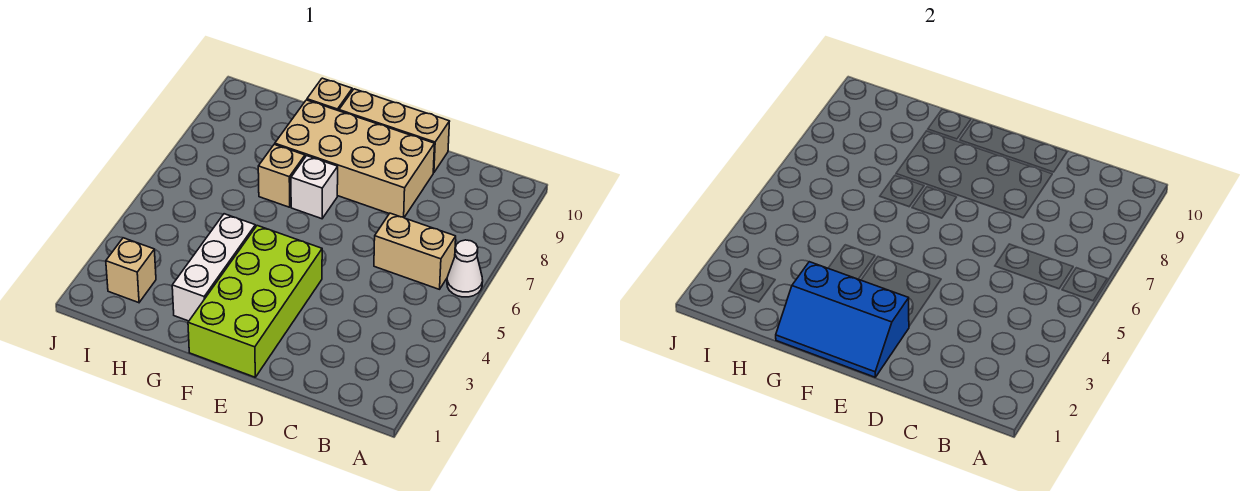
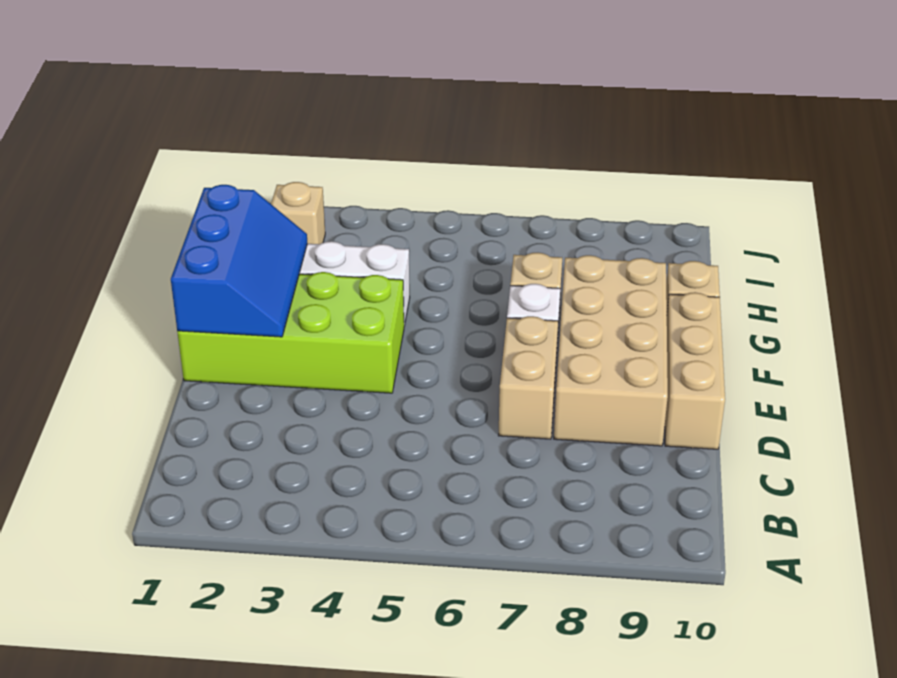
white cone A6 level 1 -> none
tan brick B6:C6 level 1 -> tan brick D7:E7 level 1
blue slope E1:G2 level 2 top 2 -> blue slope E1:G2 level 2 top 1

